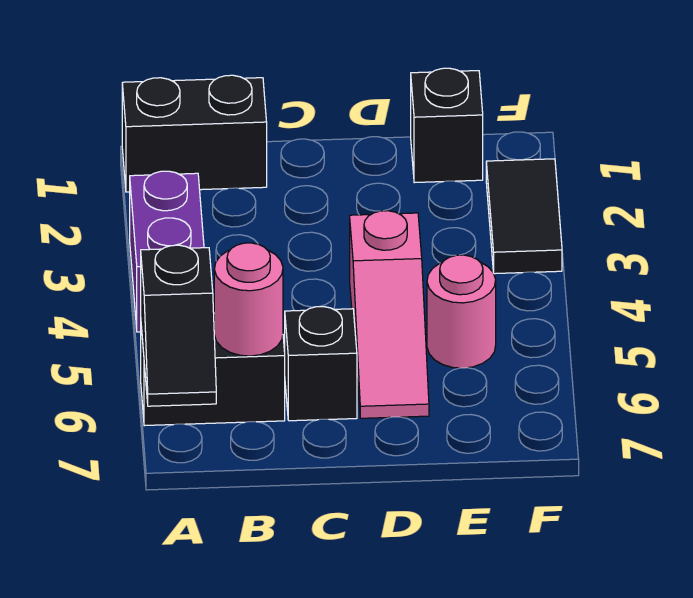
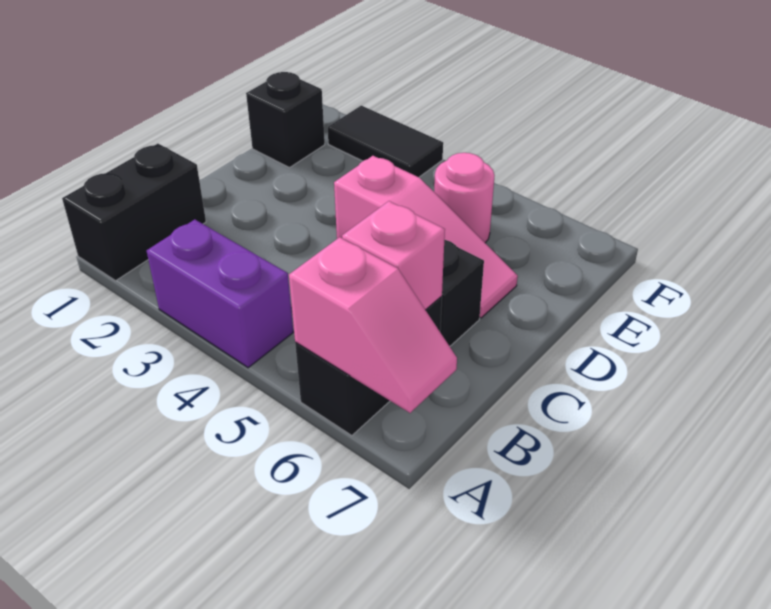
black slope A6:A7 level 2 top 6 -> pink slope A6:A7 level 2 top 6
pink round brick B6 level 2 -> pink brick B6 level 2

